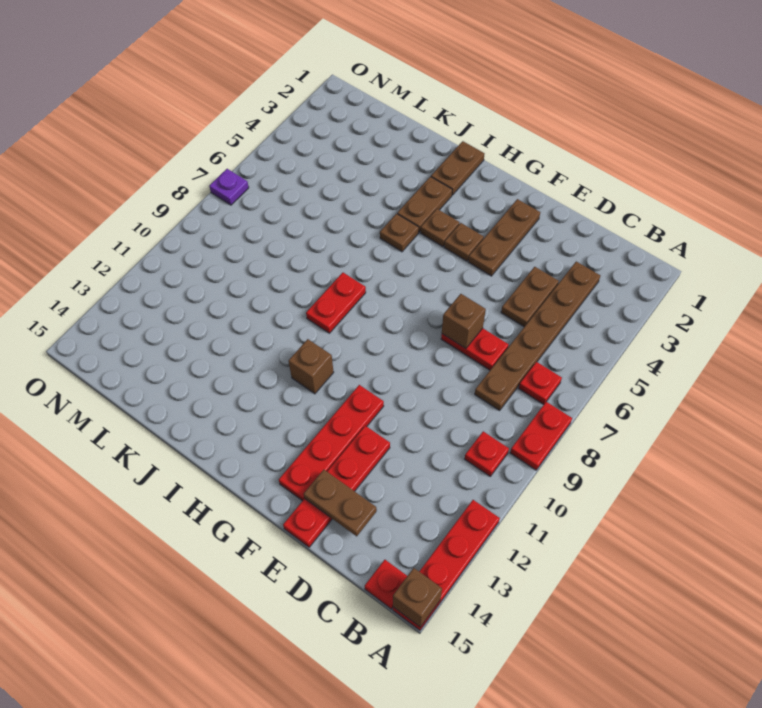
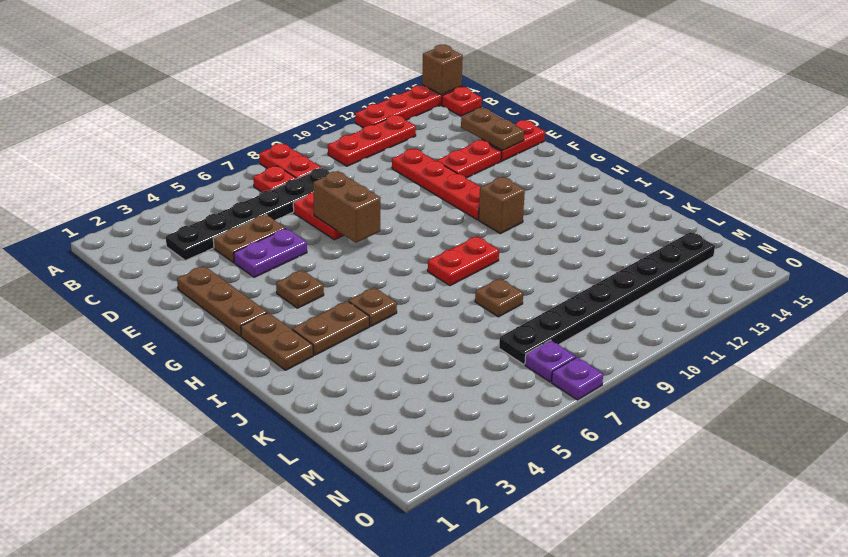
red plate A8:A9 level 1 -> red plate A8:B8 level 1
red plate B10 level 1 -> red plate B10:B12 level 1
brown plate C3:C8 level 1 -> black plate C3:C8 level 1
none -> purple plate E4:E5 level 1
brown brick E7 level 2 -> brown brick E7:F7 level 2
brown plate F2:F4 level 1 -> brown plate E2:G2 level 1
red plate F11:F14 level 1 -> red plate D11:G11 level 1
brown plate H4 level 1 -> brown plate K8 level 1
brown plate I1:I2 level 1 -> brown plate H2:I2 level 1
none -> black plate M7:M14 level 1
none -> purple plate N7 level 1

